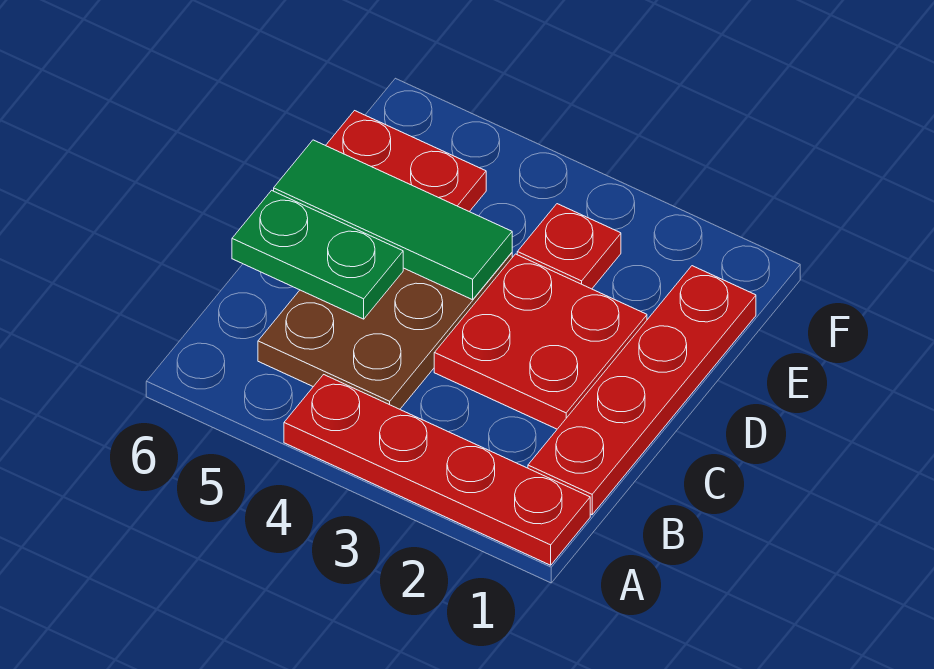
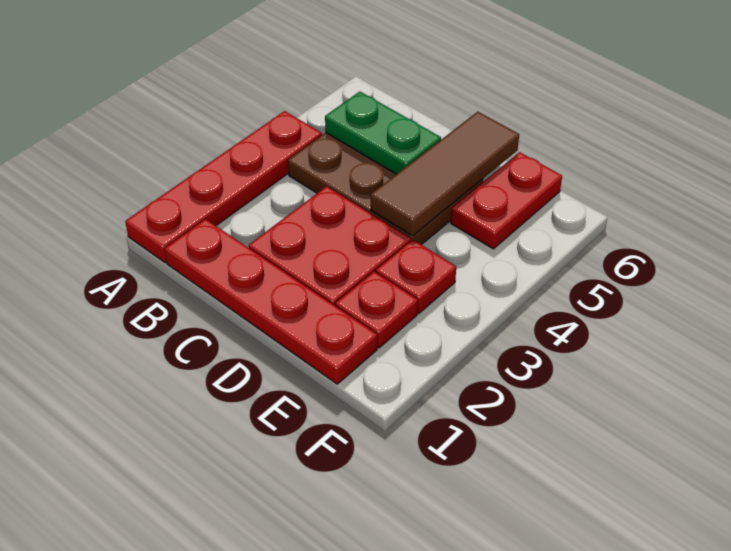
green plate C5:C6 level 2 -> green plate B5:C5 level 2
green tile D4:D6 level 2 -> brown tile D4:D6 level 2
none -> red plate E2 level 1

